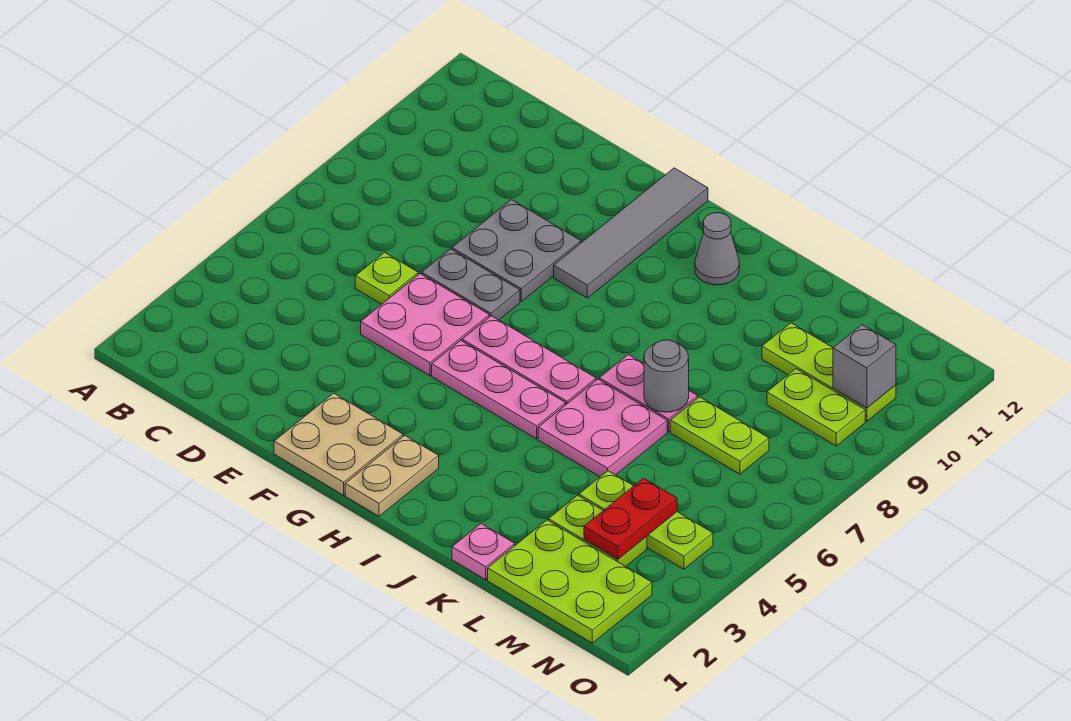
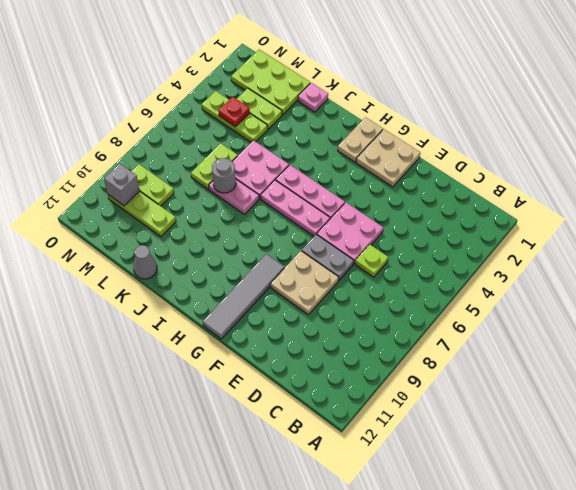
grey plate E8:F9 level 1 -> tan plate E8:F9 level 1
grey cone I11 level 1 -> grey cone K12 level 1
lime plate L7:M7 level 1 -> lime plate L6:L7 level 1
red plate M3:M4 level 2 -> red plate M4 level 2

